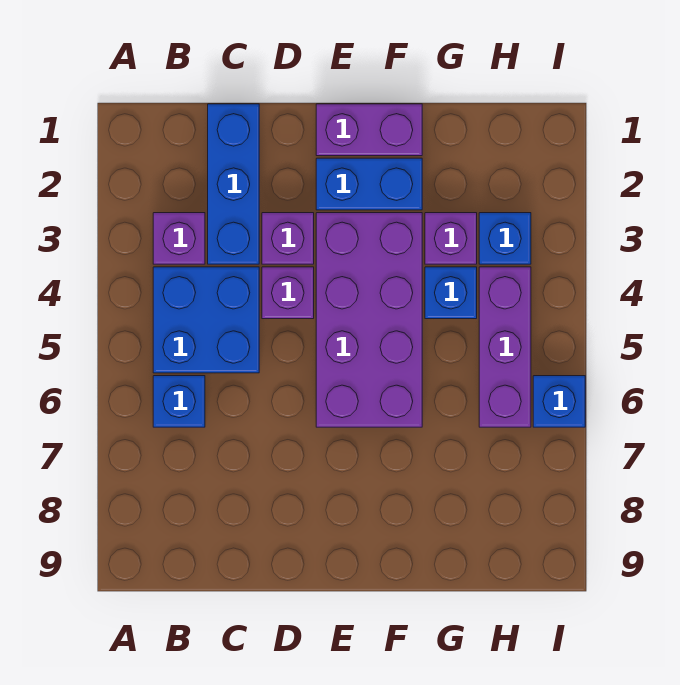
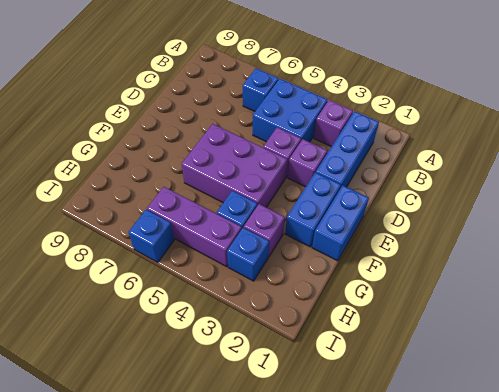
blue brick C1:C3 level 1 -> blue brick B2:D2 level 1
purple brick E1:F1 level 1 -> blue brick E1:F1 level 1
purple brick E3:F6 level 1 -> purple brick E4:F6 level 1

